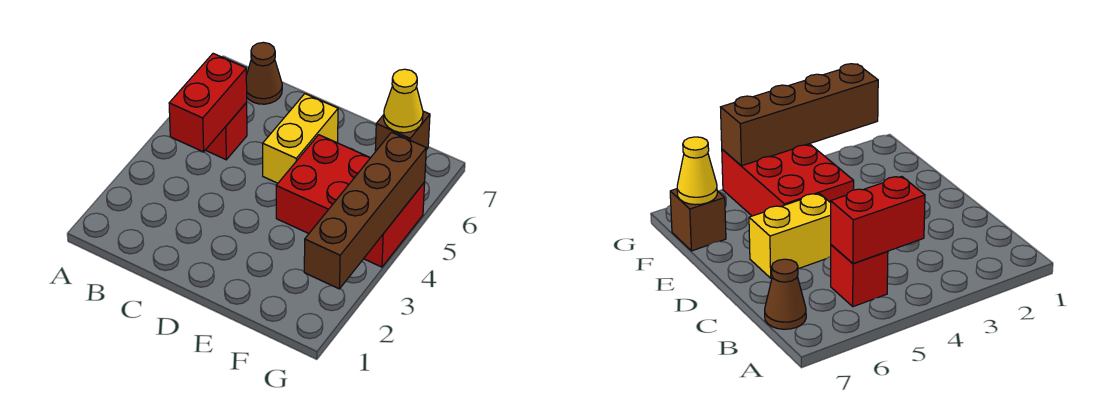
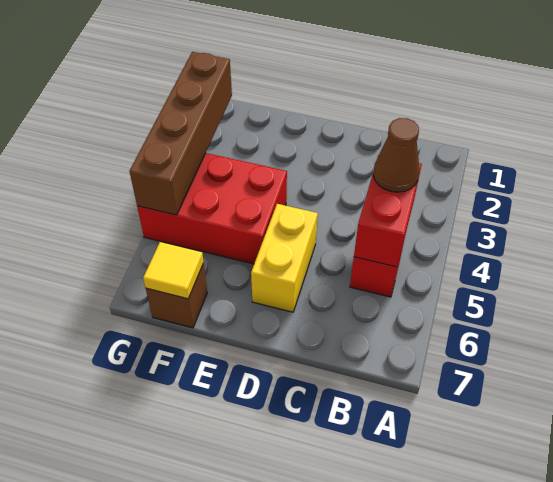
brown cone B7 level 1 -> brown cone B4 level 3
yellow cone F7 level 2 -> yellow tile F7 level 2

